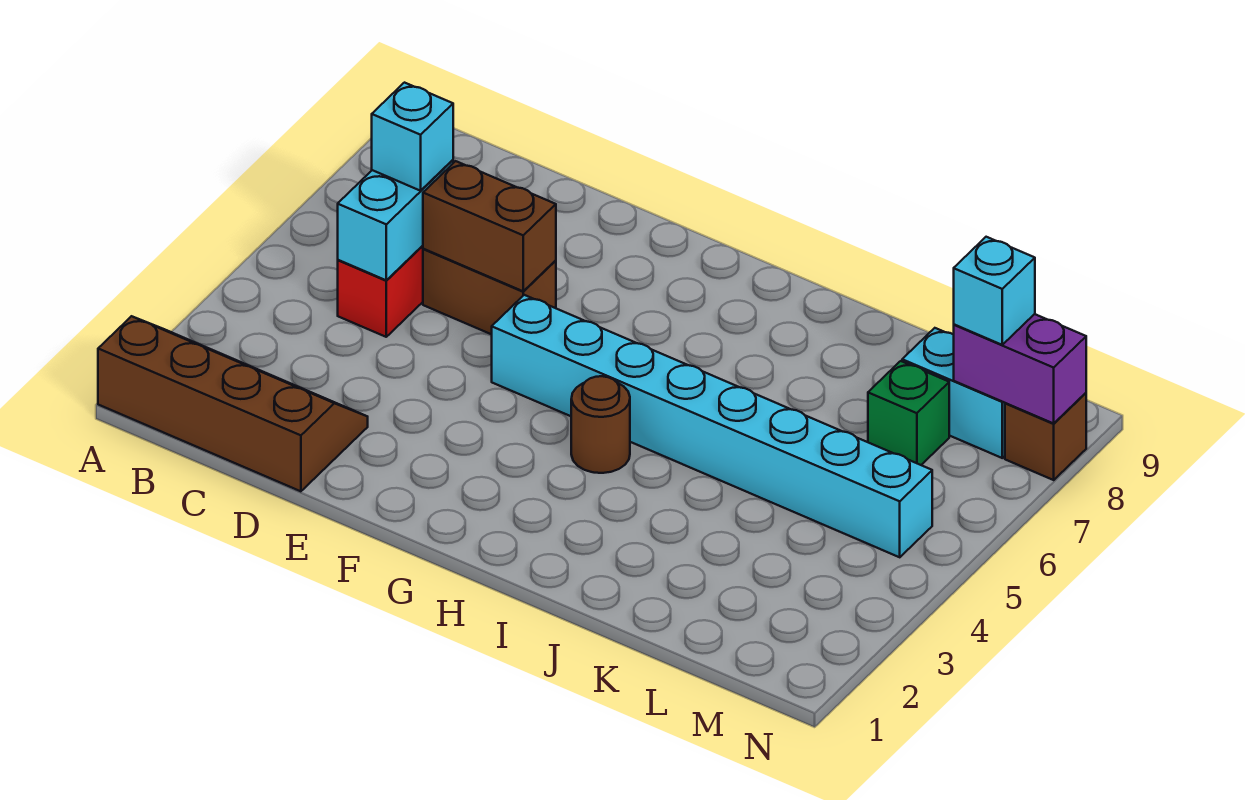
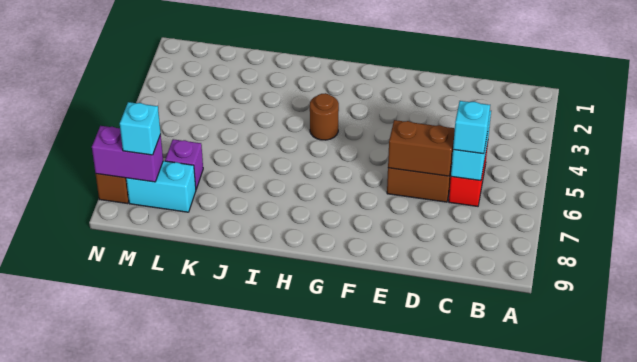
brown slope A1:D2 level 1 top 1 -> none
cyan brick F5:M5 level 1 -> none
green brick L7 level 1 -> purple brick L7 level 1

